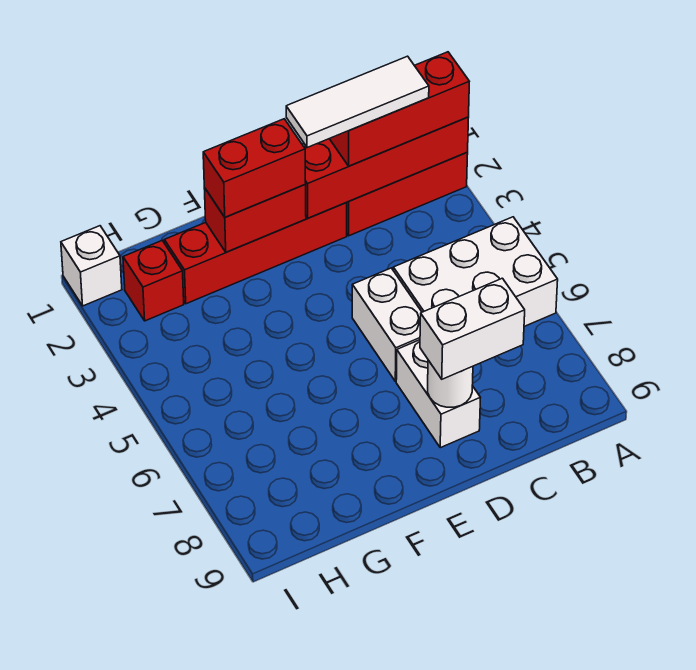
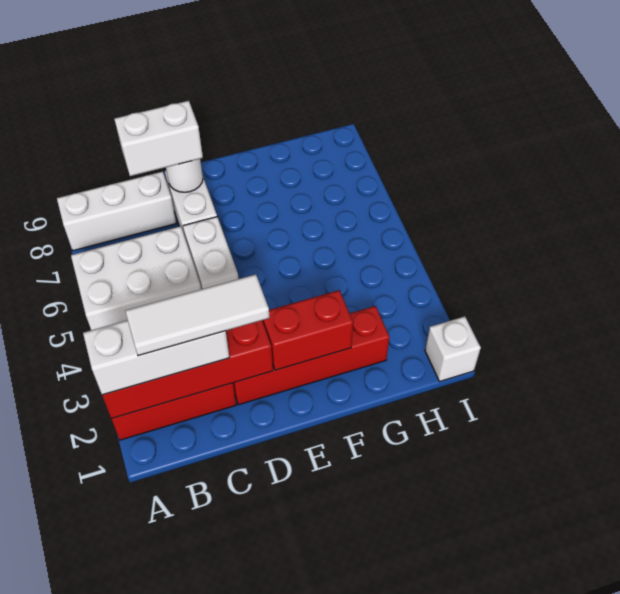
red brick A2:C2 level 3 -> white brick A2:C2 level 3
none -> white brick A8:C8 level 1
red brick E2:F2 level 3 -> none
red brick H2 level 1 -> none

